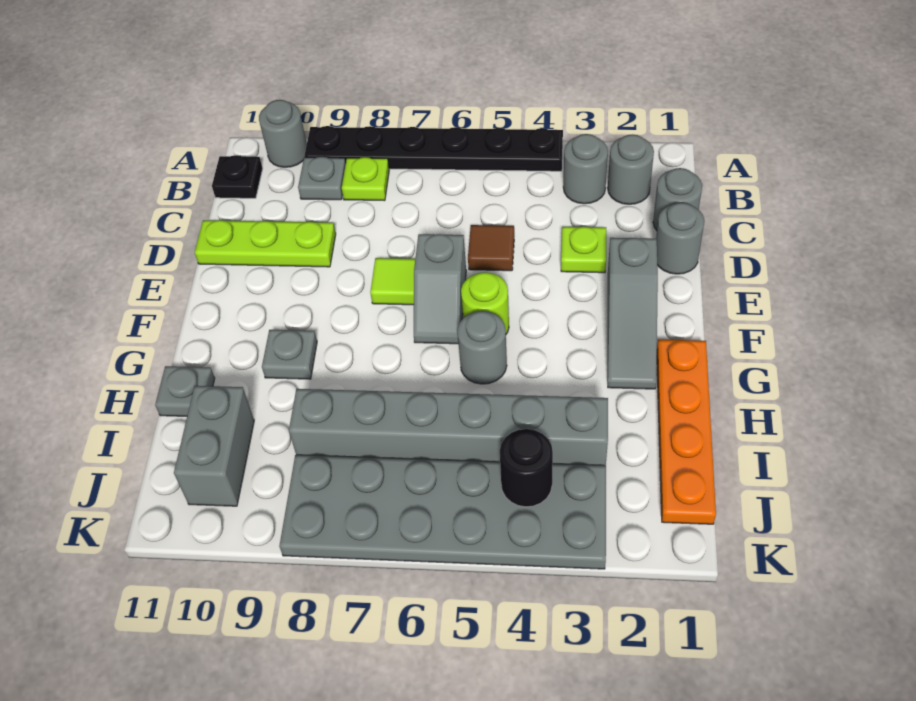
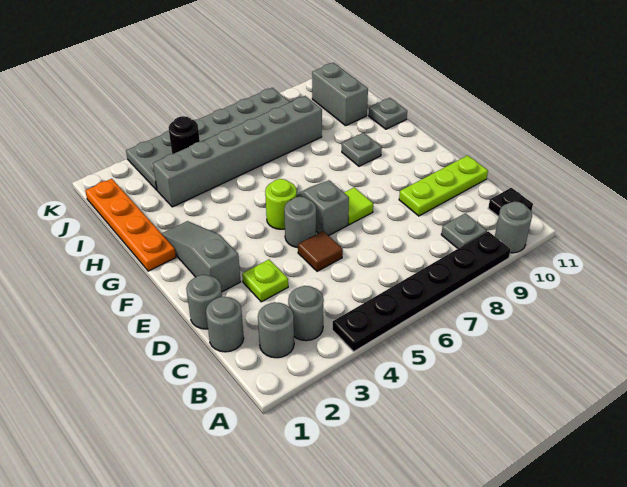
lime plate B8 level 1 -> none
grey round brick G5 level 1 -> grey round brick E5 level 1

